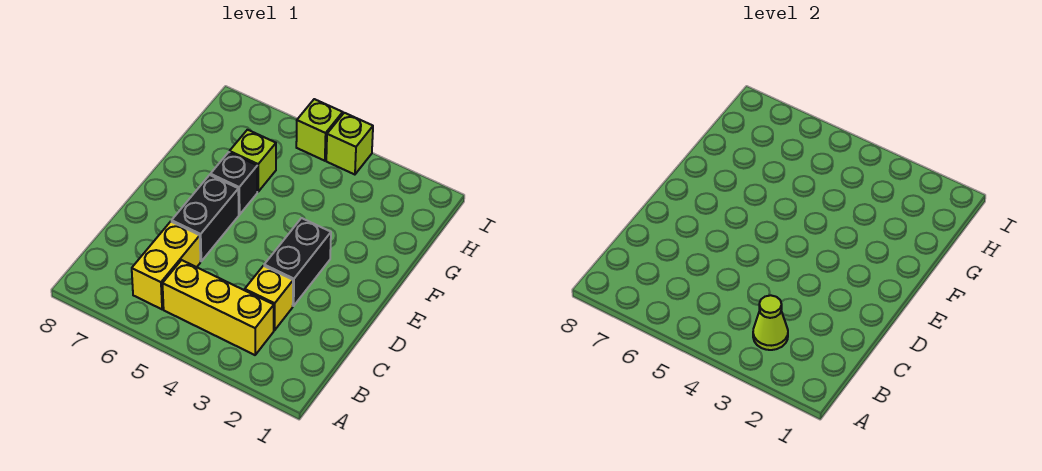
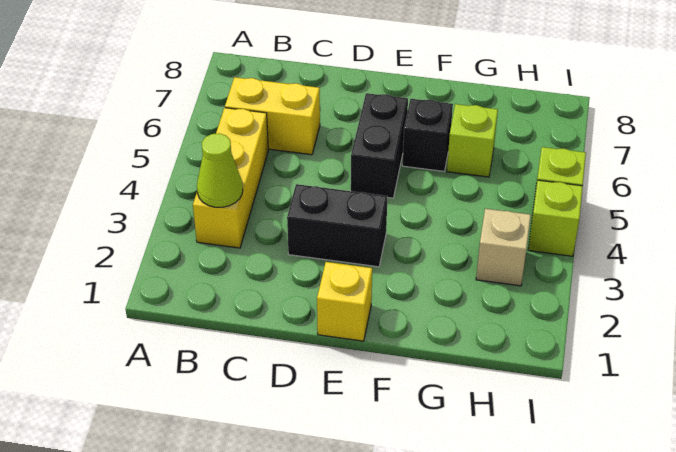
yellow brick C3 level 1 -> yellow brick E1 level 1
black brick D6:E6 level 1 -> black brick E5:E6 level 1
none -> tan brick H3 level 1

